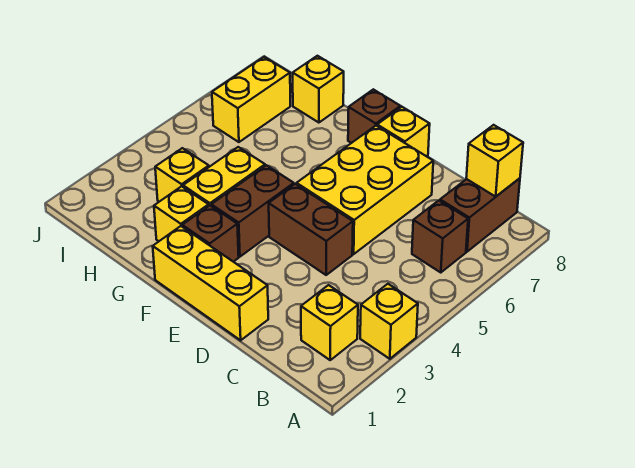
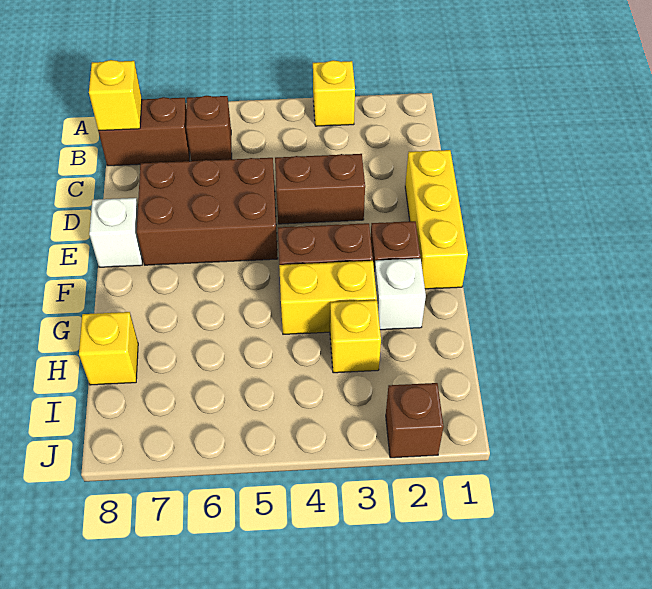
yellow brick B2 level 1 -> none
brown brick D4:E4 level 1 -> brown brick D3:D4 level 1
yellow brick D5:E7 level 1 -> brown brick D5:E7 level 1
yellow brick E8 level 1 -> white brick E8 level 1
brown brick F8 level 1 -> brown brick J2 level 1
yellow brick G2 level 1 -> white brick G2 level 1
yellow brick I6:I7 level 1 -> none

